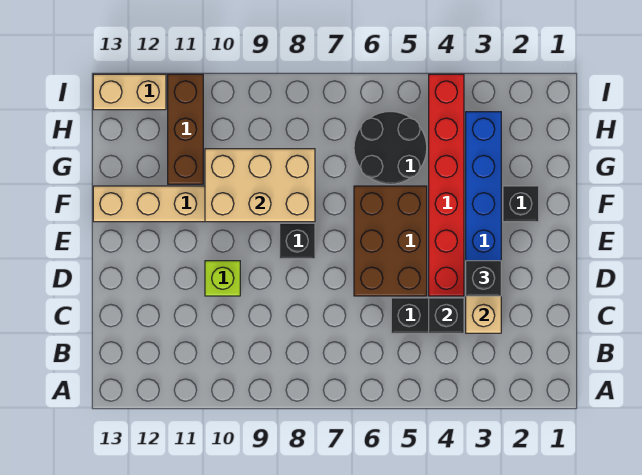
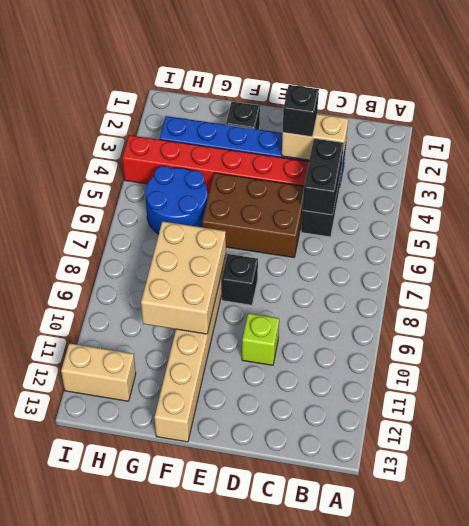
black brick C4 level 2 -> black brick C4:C5 level 2
black round brick G5:H6 level 1 -> blue round brick G5:H6 level 1
brown brick G11:I11 level 1 -> none
tan brick I12:I13 level 1 -> tan brick H12:I12 level 1

